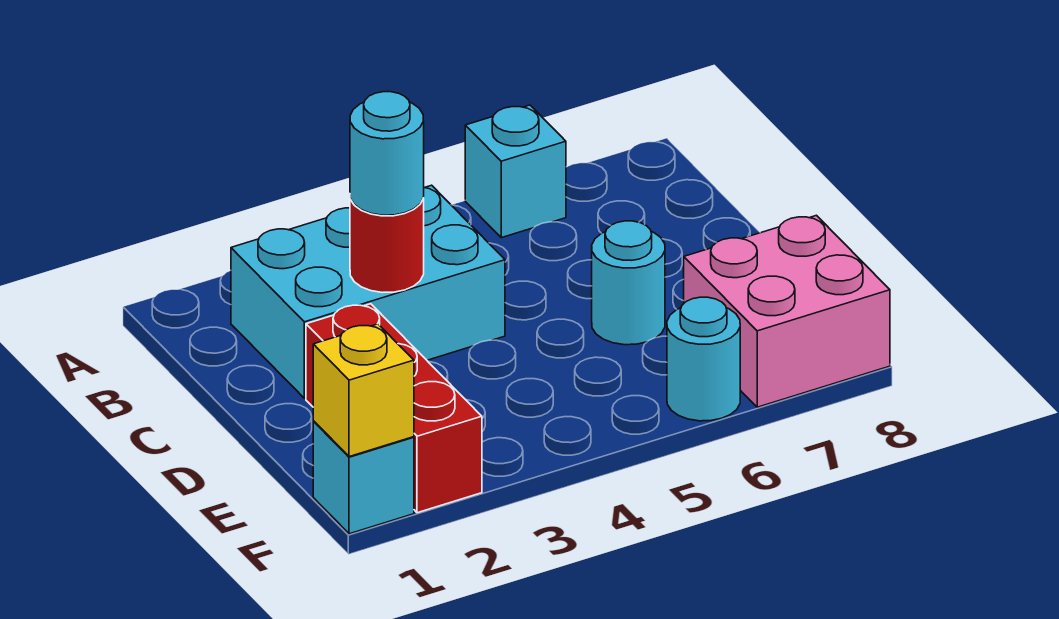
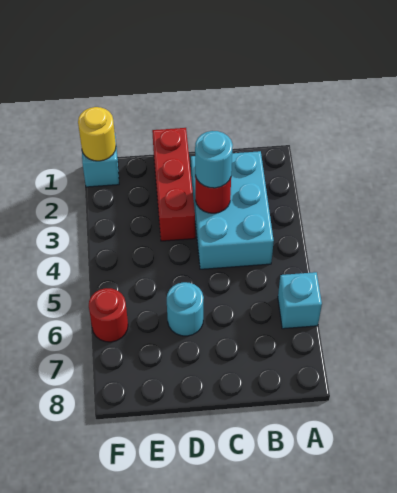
red brick D2:F2 level 1 -> red brick D1:D3 level 1
pink brick E7:F8 level 1 -> none
yellow brick F1 level 2 -> yellow round brick F1 level 2
cyan round brick F6 level 1 -> red round brick F6 level 1

